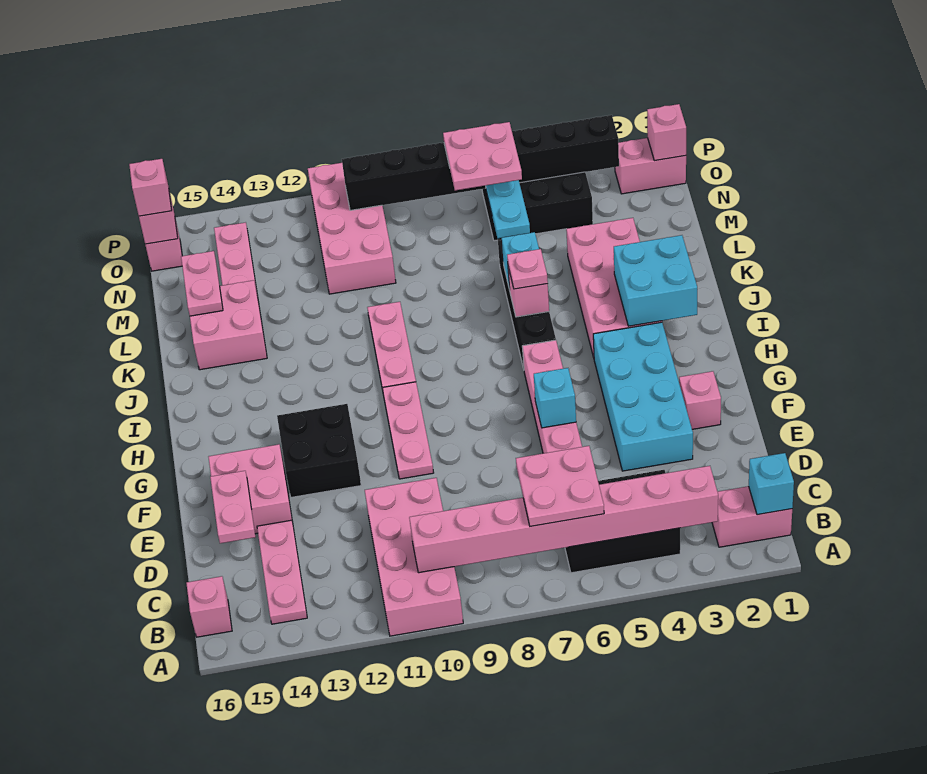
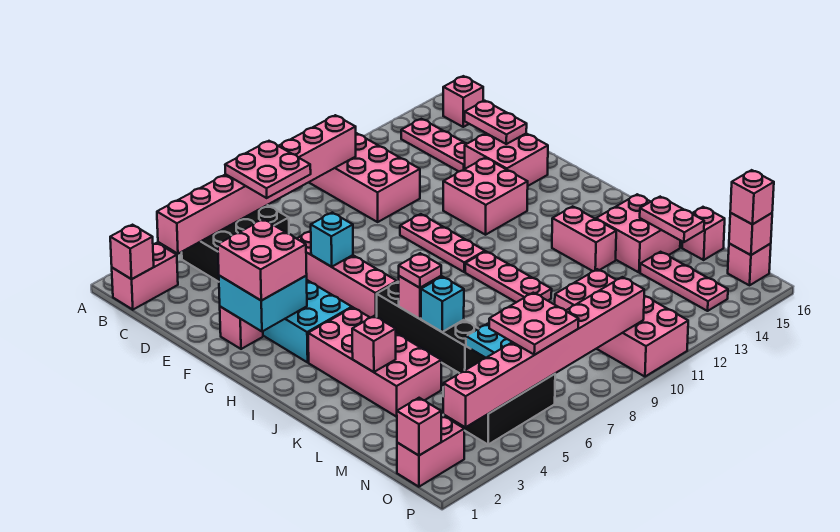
cyan brick B1 level 2 -> pink brick B1 level 2
none -> pink brick F2:G3 level 3
black brick F12:G13 level 1 -> pink brick F12:G13 level 1
cyan brick I2:J3 level 2 -> cyan brick F2:G3 level 2
none -> pink brick J13:K13 level 1
none -> pink brick K3 level 2
none -> pink brick M16 level 1
black brick O3:O10 level 2 -> pink brick O3:O10 level 2

